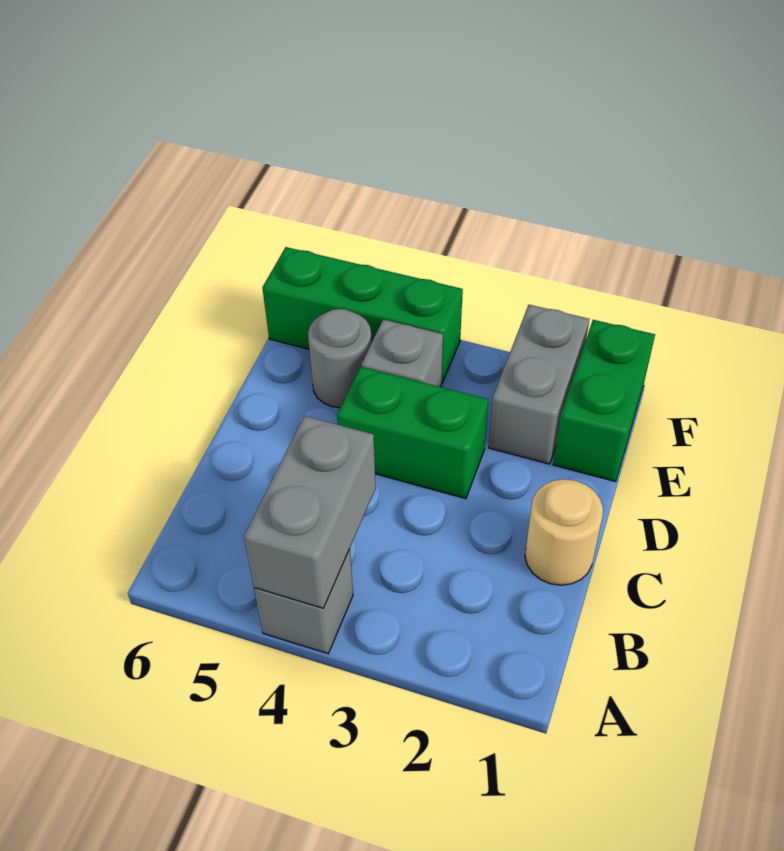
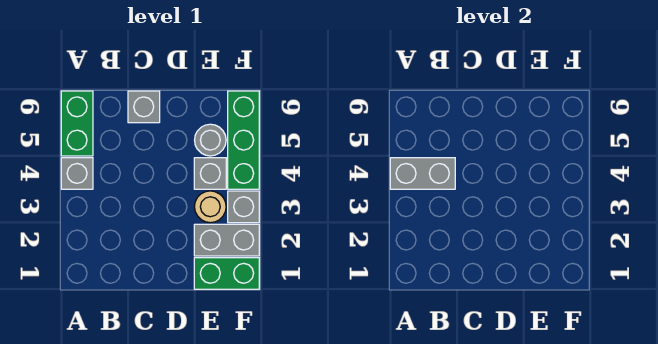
tan round brick C1 level 1 -> tan round brick E3 level 1
none -> grey brick C6 level 1
green brick D3:D4 level 1 -> green brick A5:A6 level 1
none -> grey brick F3 level 1

